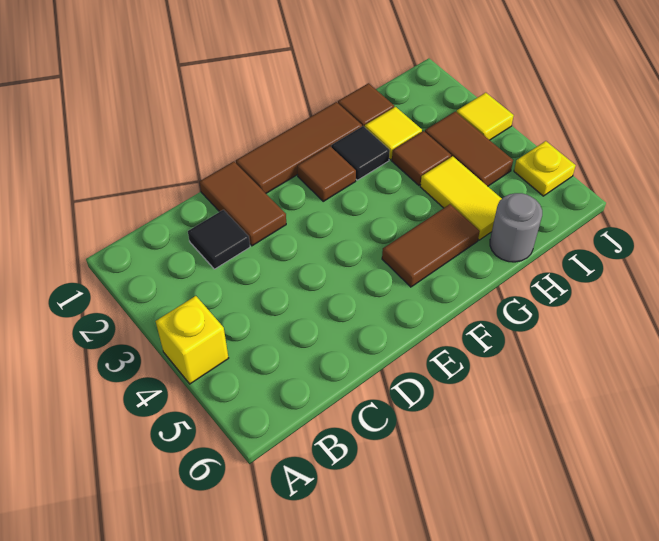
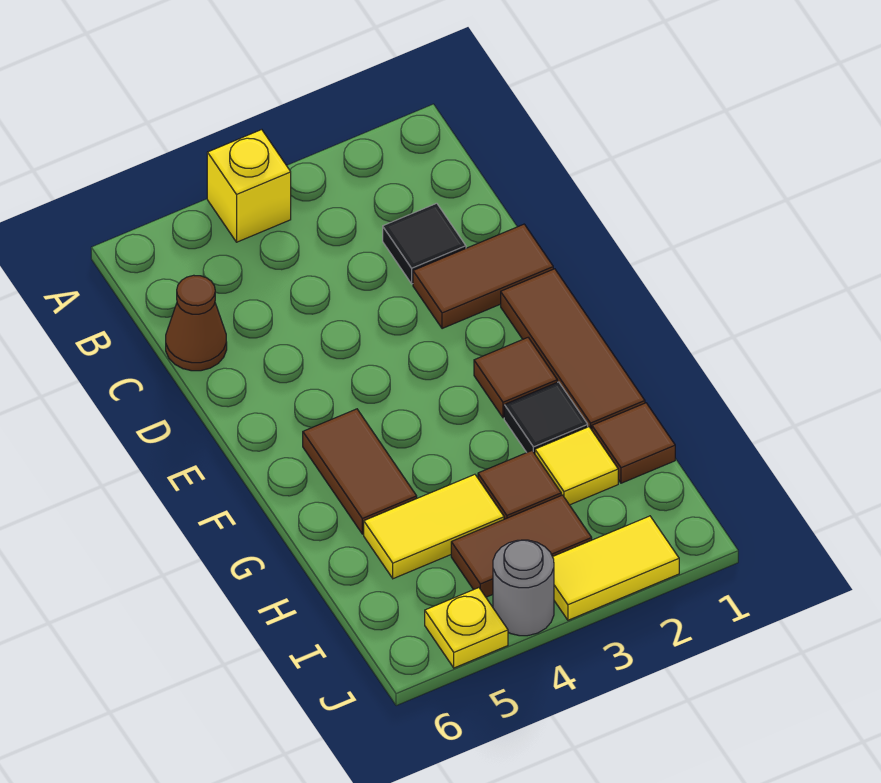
none -> brown cone C6 level 1
grey round brick H6 level 1 -> grey round brick J4 level 1
yellow tile J3 level 1 -> yellow tile J2:J3 level 1

